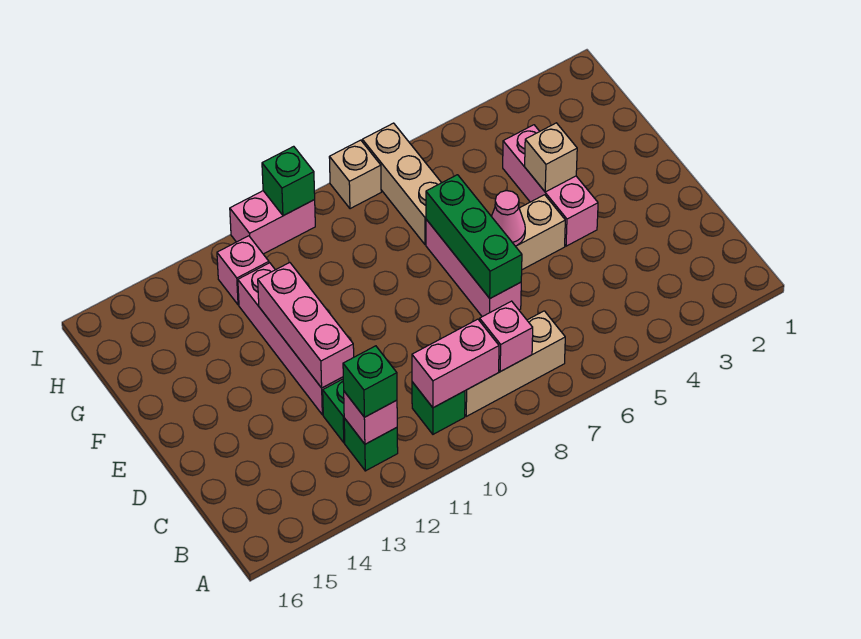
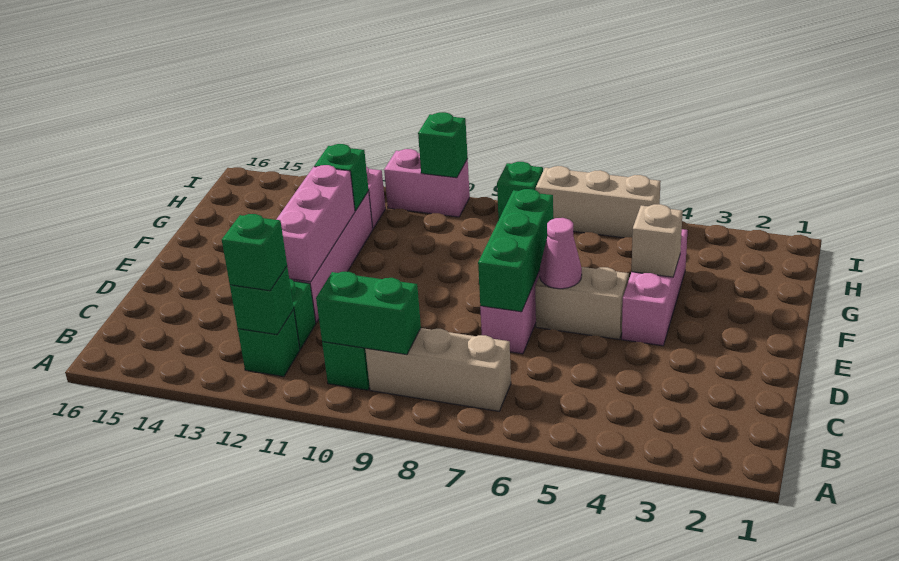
pink brick B8 level 2 -> none
pink brick B9:B10 level 2 -> green brick B9:B10 level 2
pink brick B12 level 2 -> green brick B12 level 2
tan brick G7:I7 level 1 -> tan brick I5:I7 level 1
none -> green brick G12 level 2
tan brick I8 level 1 -> green brick I8 level 1

